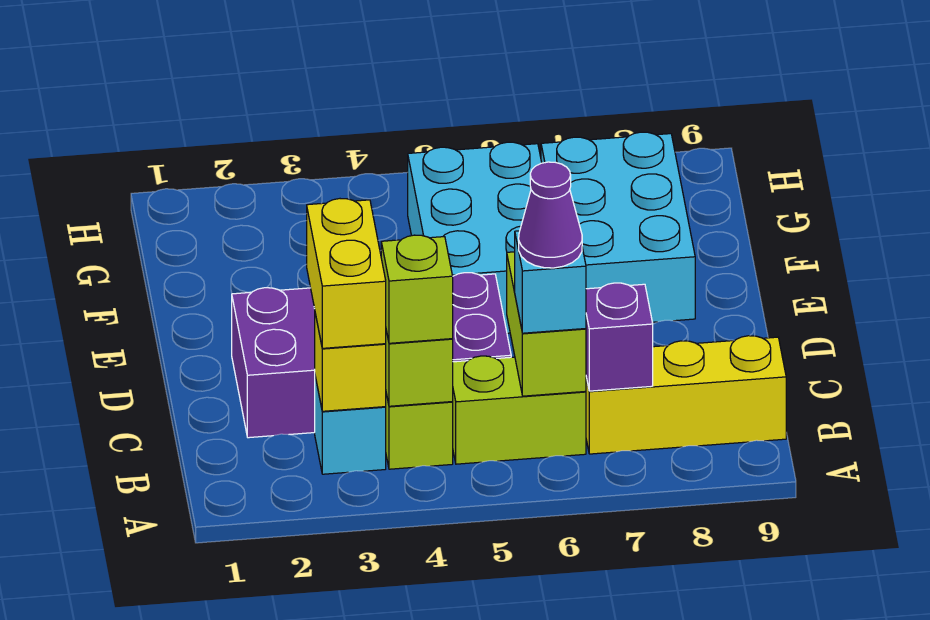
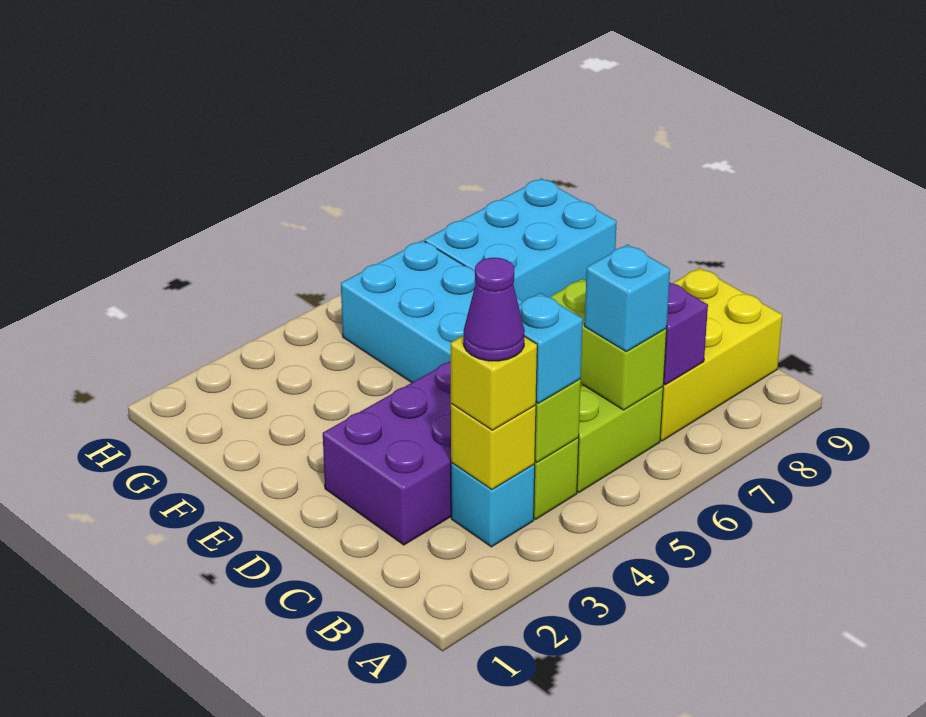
yellow brick B3:C3 level 3 -> yellow brick B3 level 3
lime brick B4 level 3 -> cyan brick B4 level 3
purple cone B6 level 4 -> purple cone B3 level 4
yellow brick B7:B9 level 1 -> yellow brick B7:C9 level 1
cyan brick E7:G8 level 1 -> cyan brick F7:G9 level 1

